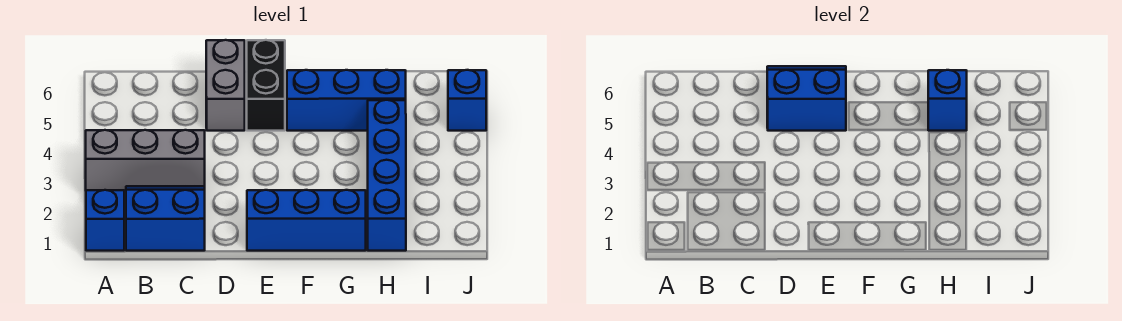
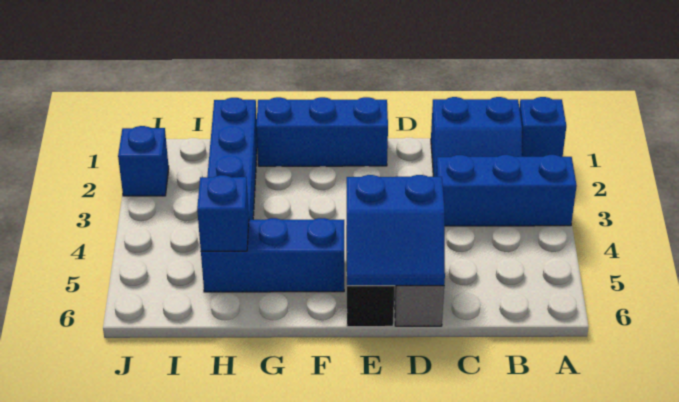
grey brick A3:C3 level 1 -> blue brick A3:C3 level 1
blue brick J5 level 1 -> blue brick J2 level 1

